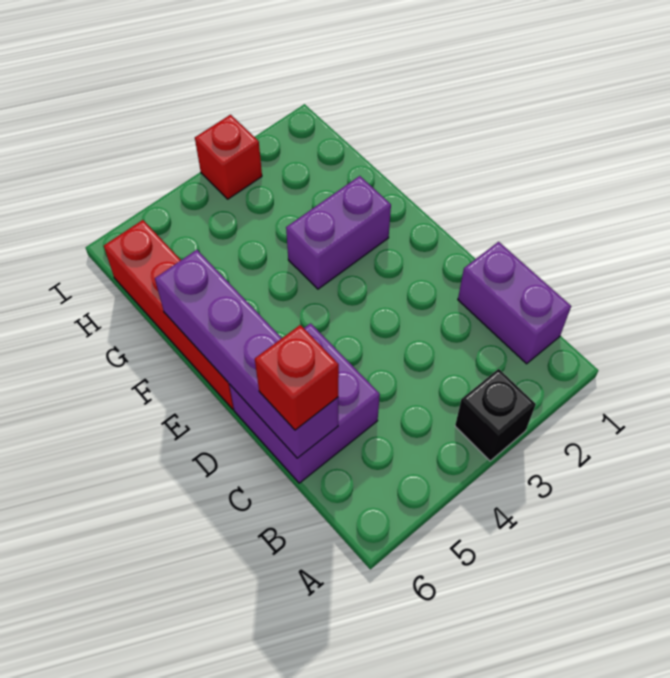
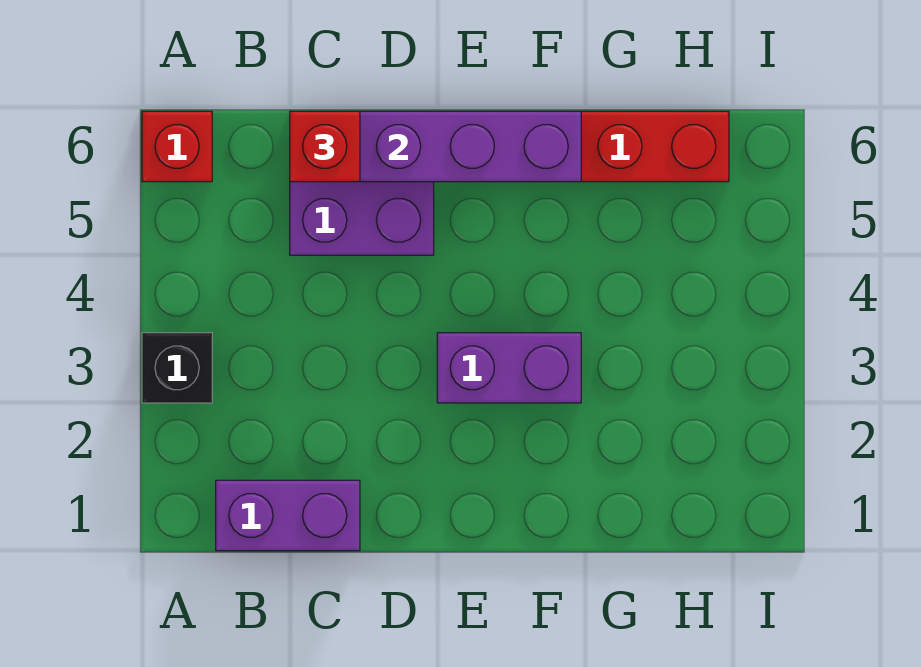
purple brick F2:F3 level 1 -> purple brick E3:F3 level 1
red brick I3 level 1 -> red brick A6 level 1

